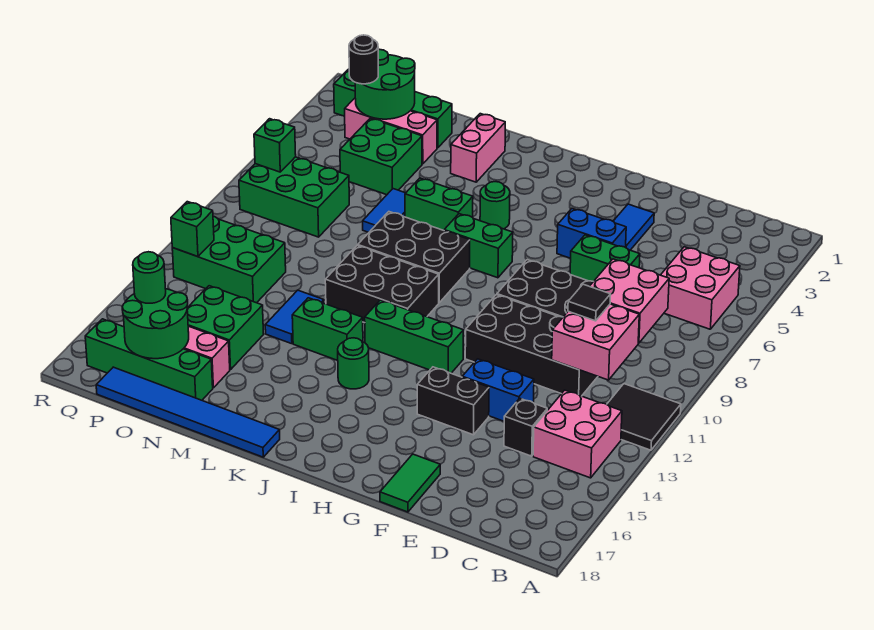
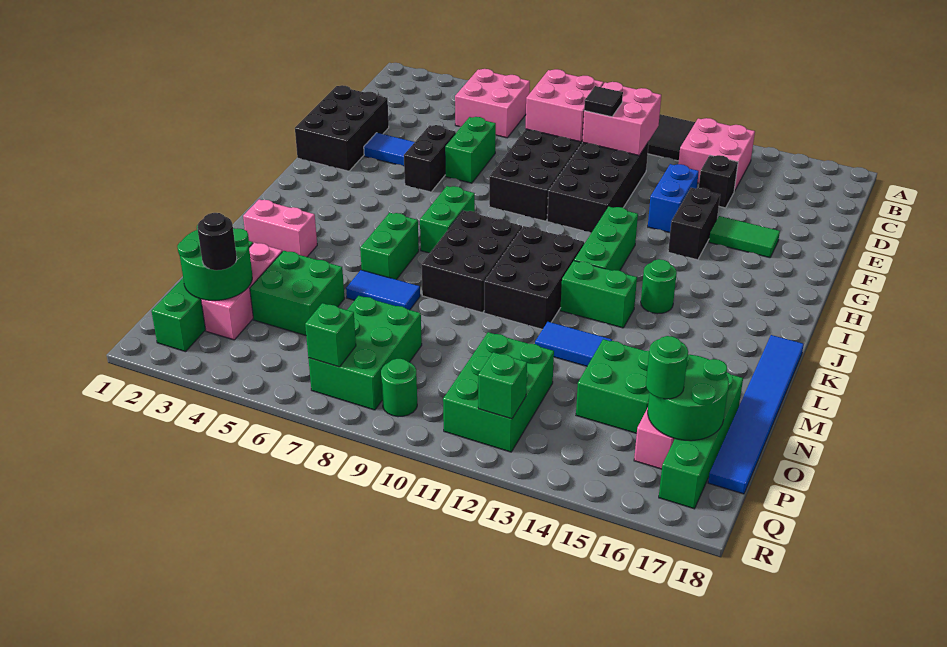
none -> black brick E1:G2 level 1
blue brick F5:G5 level 1 -> black brick F5:G5 level 1
green tile F17:F18 level 1 -> green tile F15:F16 level 1
green round brick J5 level 1 -> green round brick Q9 level 1
green brick K13:L13 level 1 -> green brick K12:K13 level 1

